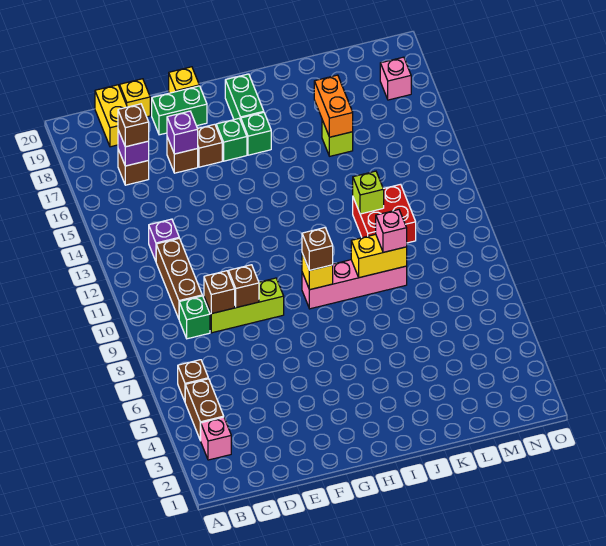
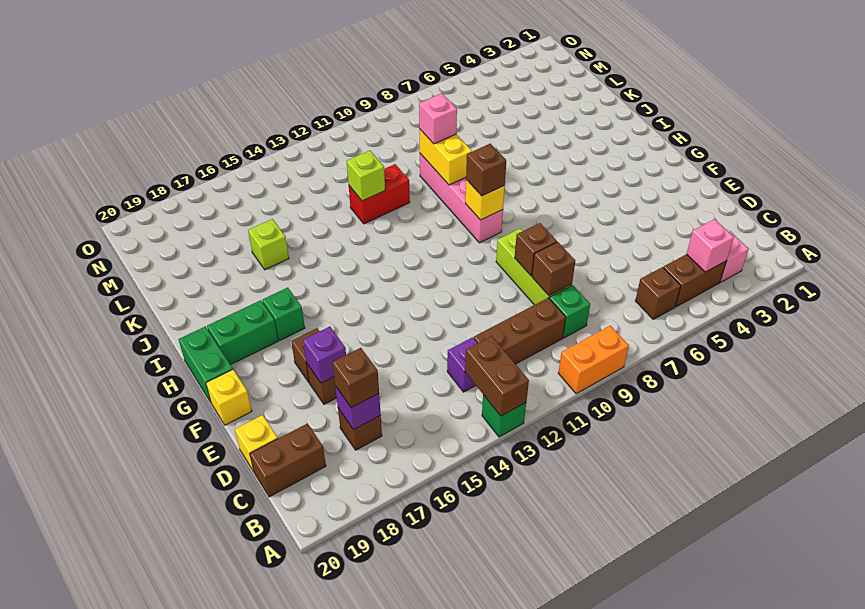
none -> brown brick A13:B13 level 2
yellow brick C19:C20 level 1 -> brown brick C19:C20 level 1
green brick E19:F19 level 1 -> green brick G20:H20 level 1
green brick G17 level 1 -> green brick A13 level 1
red brick K11:L12 level 1 -> red brick K11:K12 level 1
orange brick K16:K17 level 2 -> orange brick A9:A10 level 1
pink brick N18 level 1 -> pink brick B4 level 2

